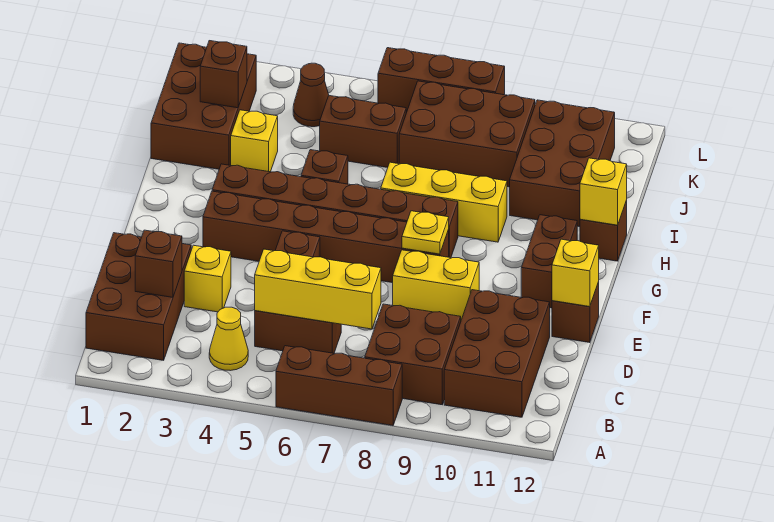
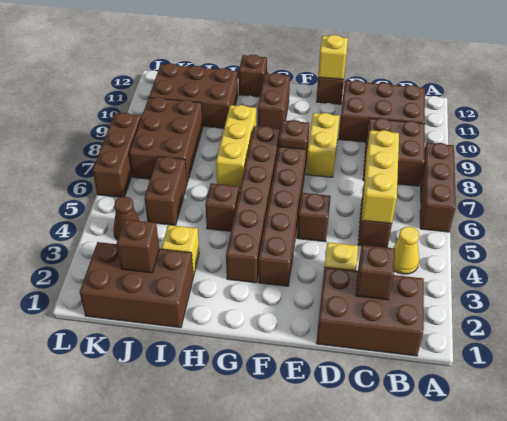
yellow plate F8 level 2 -> brown plate F8 level 2
brown brick F11:G11 level 1 -> brown brick G10:G11 level 1
yellow brick H12 level 2 -> none

